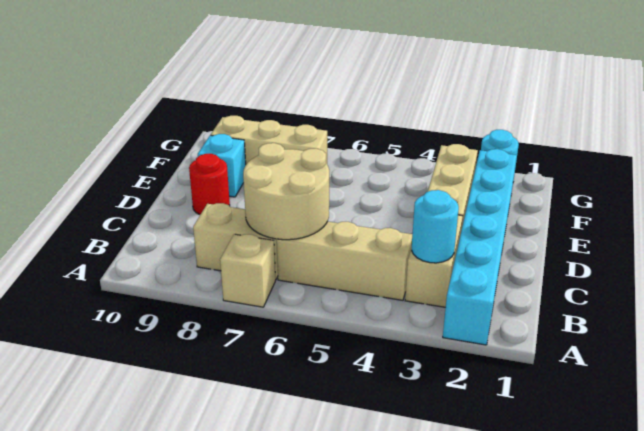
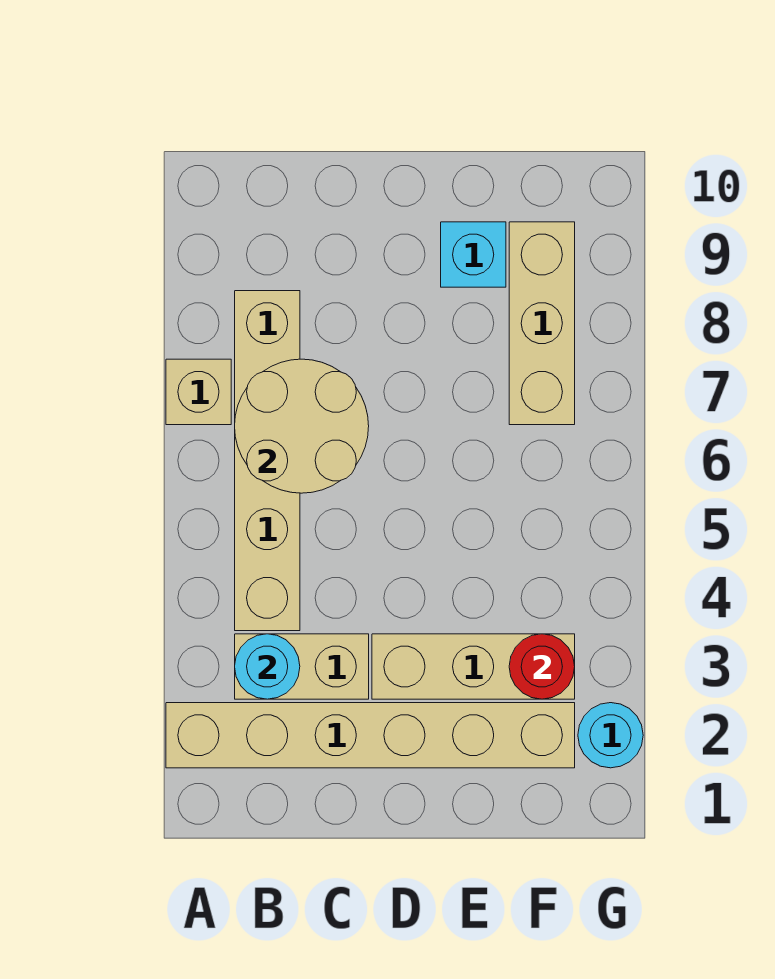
cyan brick A2:F2 level 1 -> tan brick A2:F2 level 1
red round brick D9 level 1 -> red round brick F3 level 2

